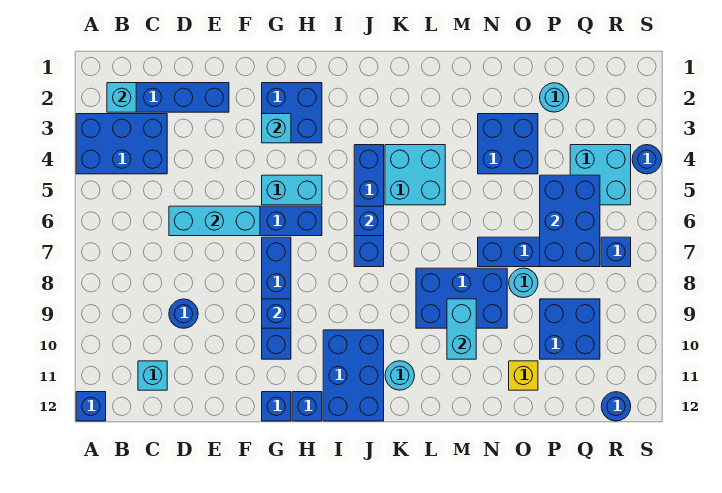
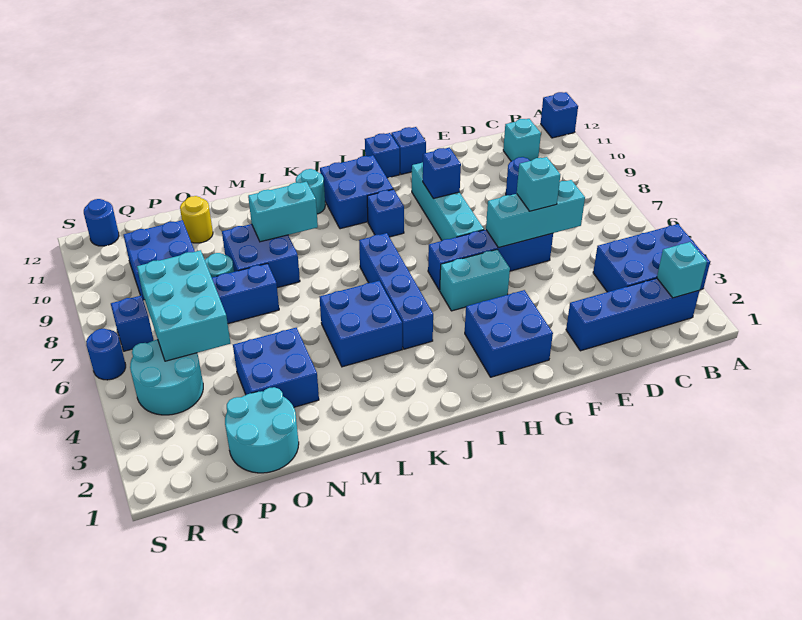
cyan brick G3 level 2 -> cyan brick E6 level 3
blue brick G7:G10 level 1 -> cyan brick G7:G10 level 1
blue brick I10:J12 level 1 -> blue brick I10:J11 level 1
blue brick J6 level 2 -> blue brick I9 level 1
cyan brick K4:L5 level 1 -> blue brick K4:L5 level 1
blue brick L8:N9 level 1 -> blue brick M8:N9 level 1
cyan brick M9:M10 level 2 -> cyan brick L9:M9 level 2
yellow brick O11 level 1 -> yellow round brick O11 level 1
cyan round brick P2 level 1 -> cyan round brick O1:P2 level 1
blue brick P5:Q7 level 2 -> cyan brick P5:Q7 level 2
cyan brick Q4:R5 level 1 -> cyan round brick Q4:R5 level 1
blue round brick S4 level 1 -> blue round brick S6 level 1

